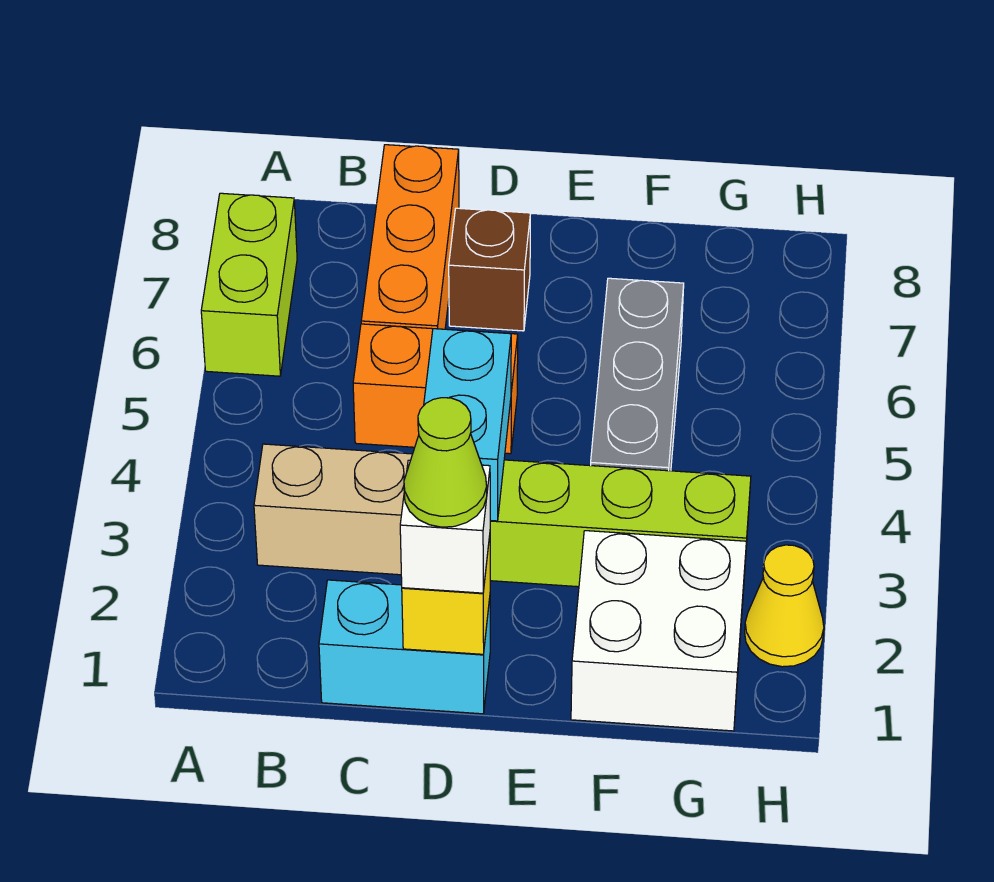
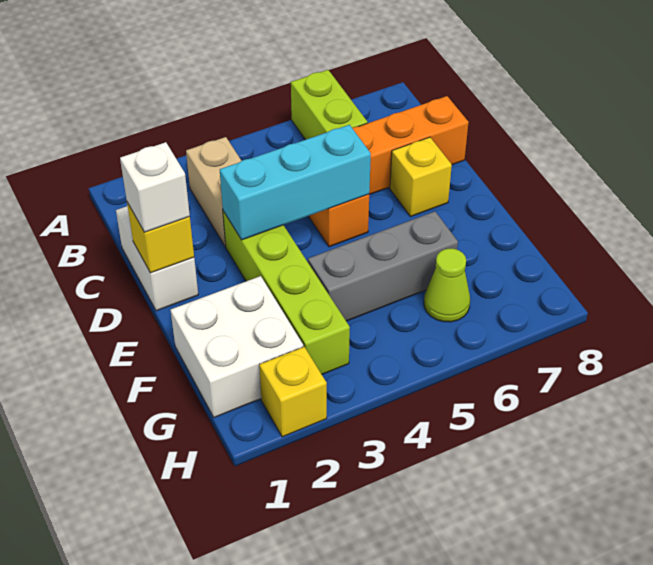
lime brick A6:A7 level 1 -> lime brick A6:B6 level 1
cyan brick C1:D1 level 1 -> white brick C1:D1 level 1
lime cone D1 level 4 -> lime cone G6 level 1
cyan brick D3:D4 level 2 -> cyan brick D3:D5 level 2
brown brick D7 level 1 -> yellow brick D7 level 1
yellow cone H2 level 1 -> yellow brick H2 level 1

